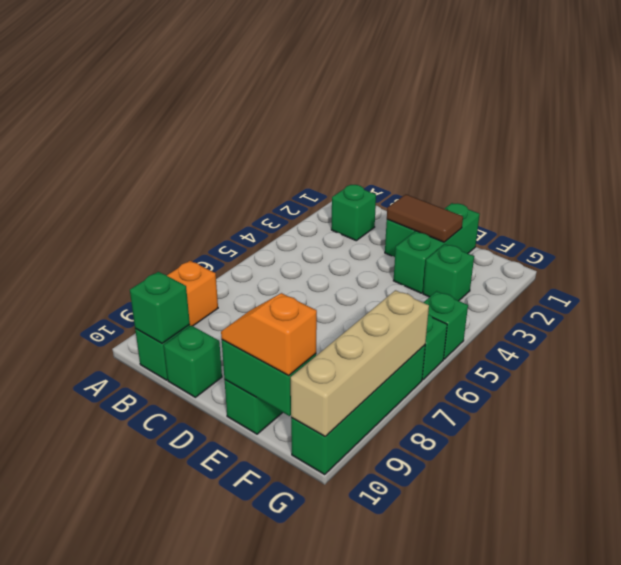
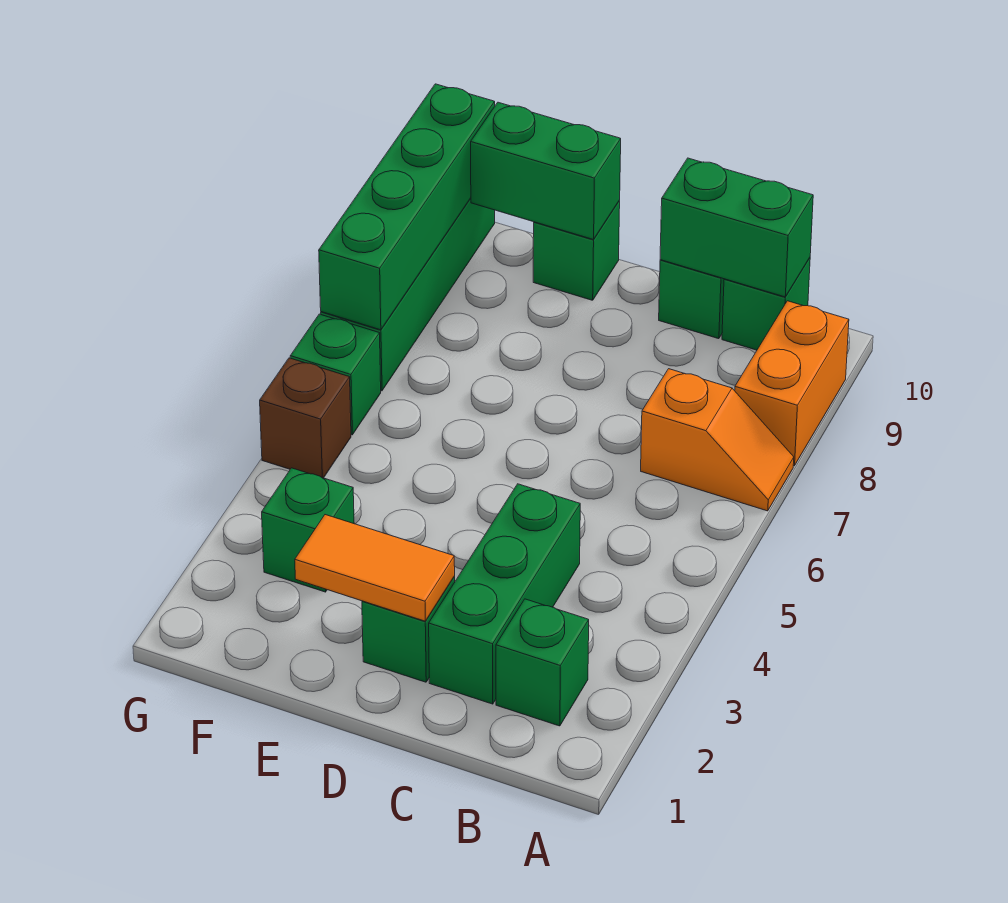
green brick B10 level 2 -> green brick B10:C10 level 2
brown tile D2:E2 level 2 -> orange tile D2:E2 level 2
green brick E1:E3 level 1 -> green brick C2:C4 level 1
orange slope E10:F10 level 3 top F -> orange slope A7:B7 level 1 top B
green brick G5 level 1 -> brown brick G5 level 1
tan brick G7:G10 level 2 -> green brick G7:G10 level 2

